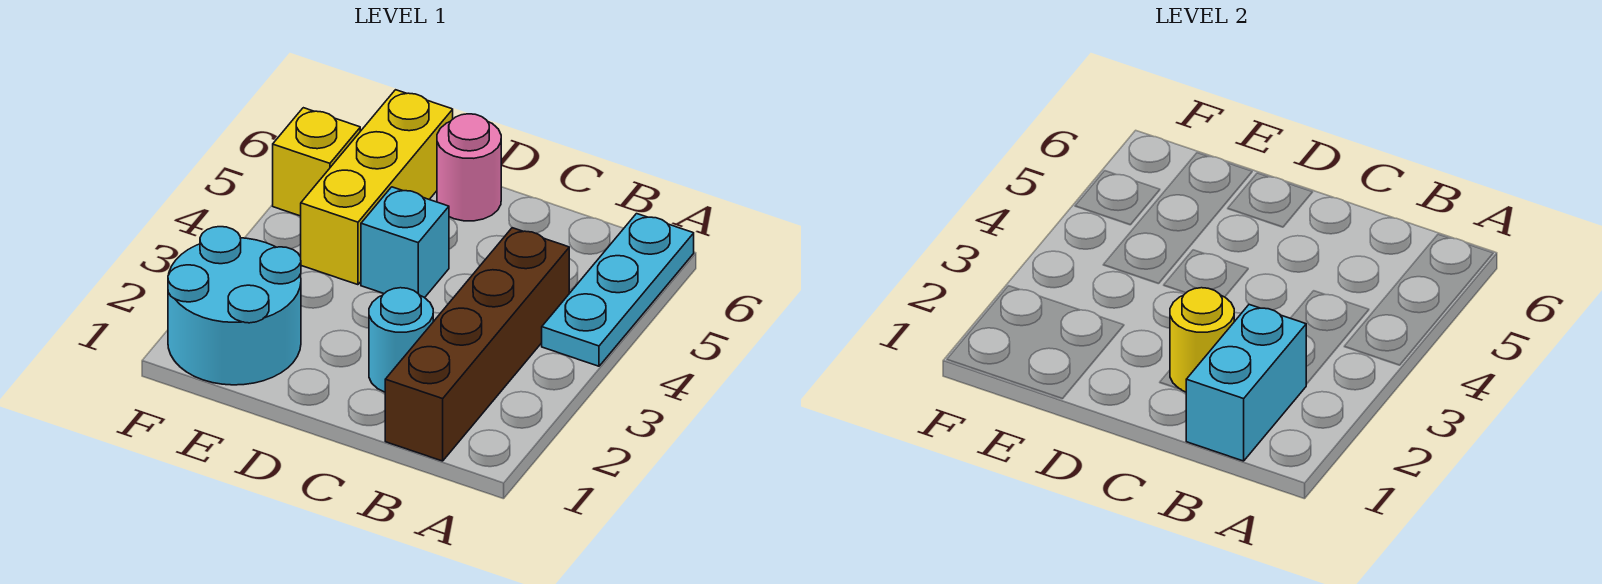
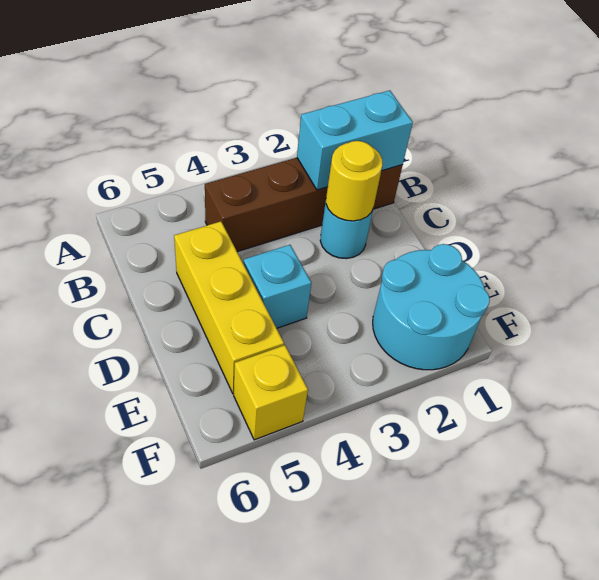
cyan plate A4:A6 level 1 -> none
pink round brick D6 level 1 -> none
yellow brick E4:E6 level 1 -> yellow brick C5:E5 level 1

